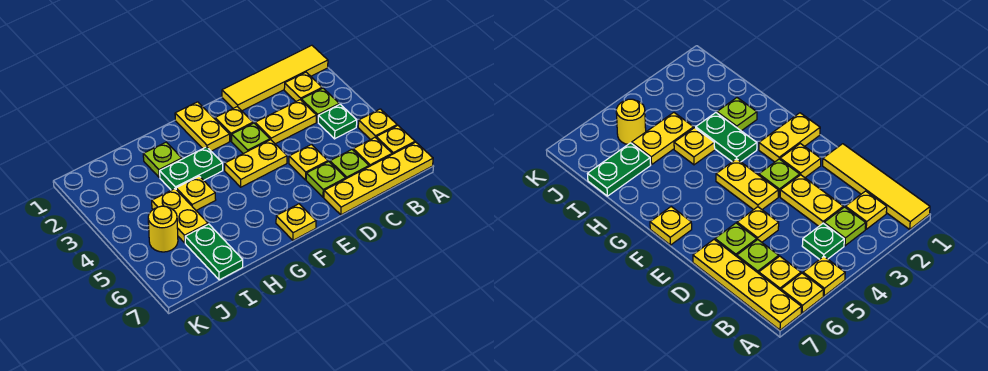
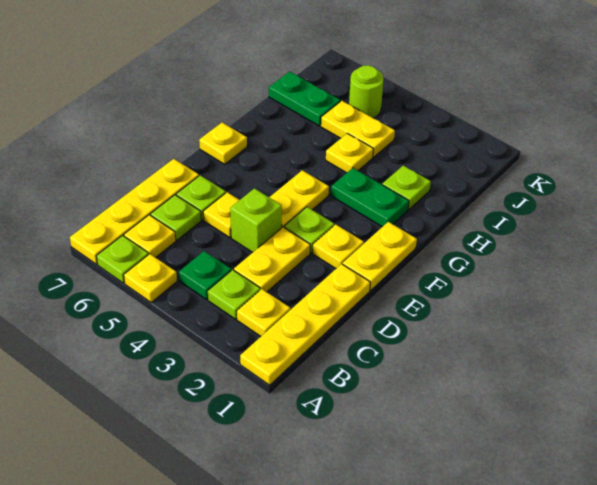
yellow tile A1:D1 level 1 -> yellow plate A1:D1 level 1
yellow plate A6 level 1 -> lime plate A6 level 1
none -> lime brick D4 level 1
yellow plate F1:F2 level 1 -> yellow plate E1:F1 level 1
green plate G3:H3 level 1 -> green plate G2:G3 level 1
yellow round brick J5 level 1 -> lime round brick J5 level 1

